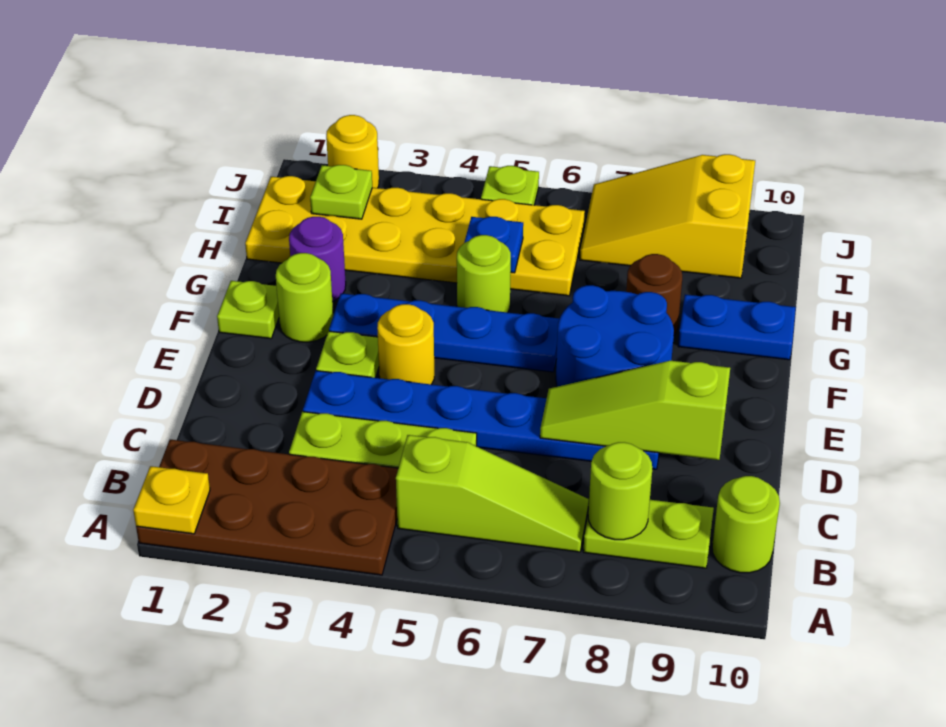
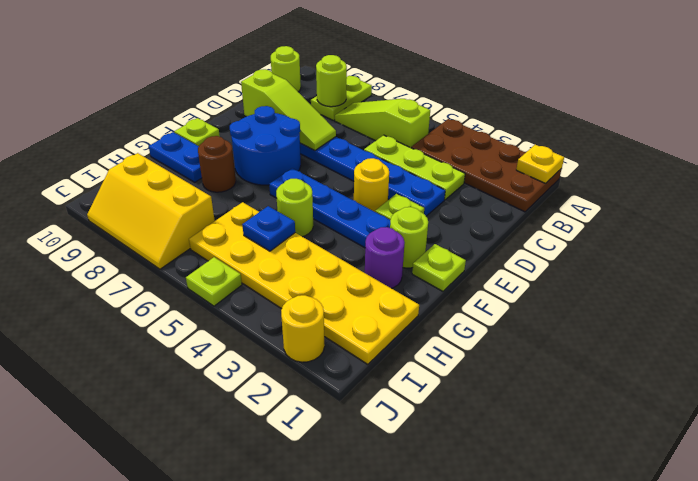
lime plate B8:B9 level 1 -> lime plate A8:B8 level 1
lime plate I2 level 2 -> lime plate F10 level 1
yellow slope I7:J9 level 1 top 9 -> yellow slope I7:J9 level 1 top I

